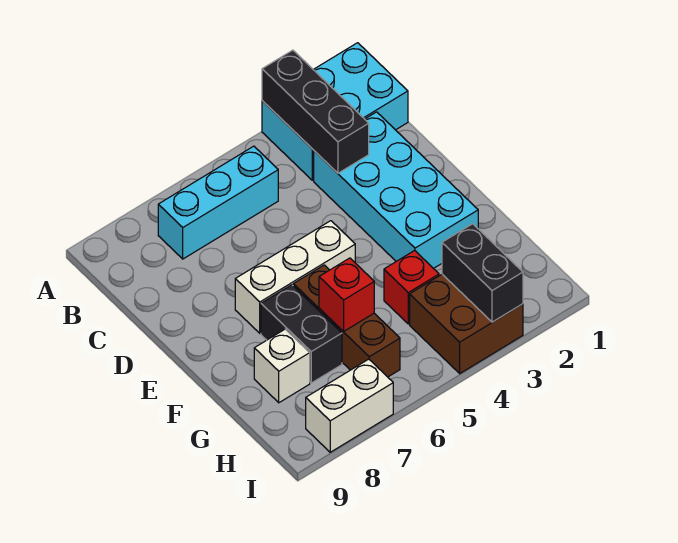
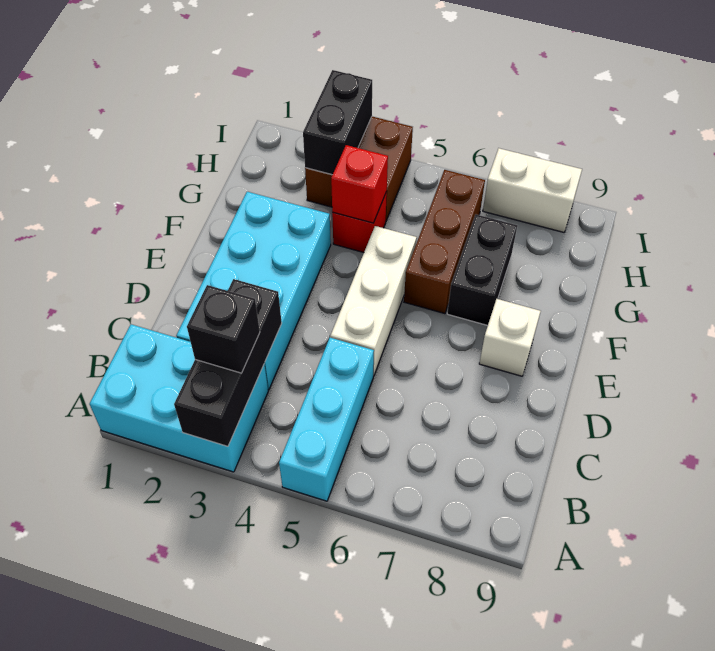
none -> black brick B3 level 3
cyan brick B5:B7 level 1 -> cyan brick A5:C5 level 1
white brick E5:E7 level 1 -> white brick D5:F5 level 1
red brick G6 level 2 -> red brick G4 level 2
white brick G8 level 1 -> white brick E8 level 1

